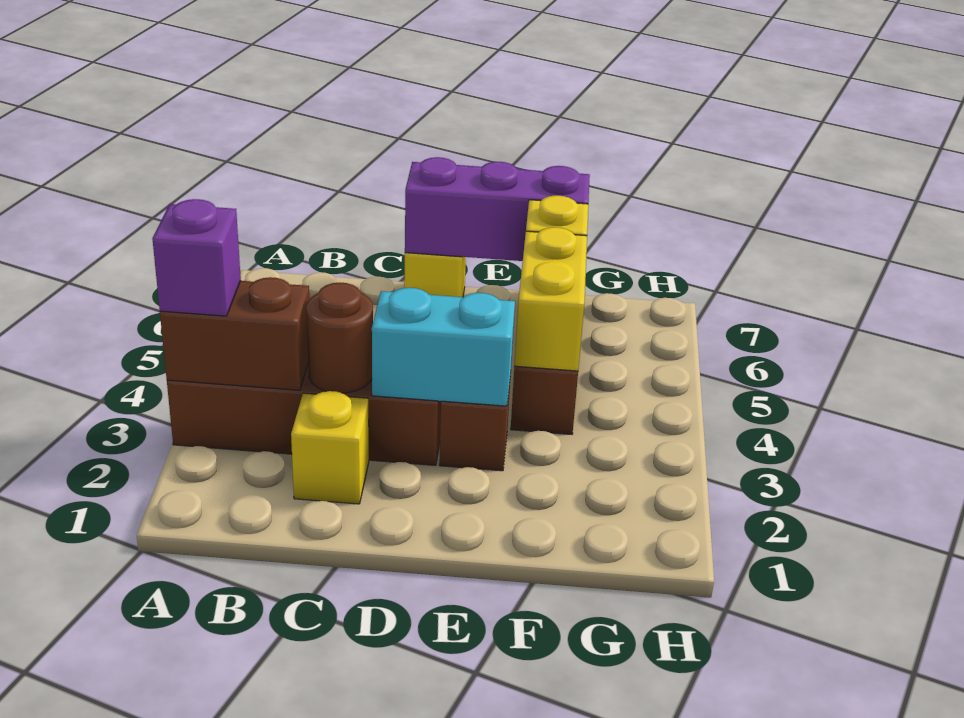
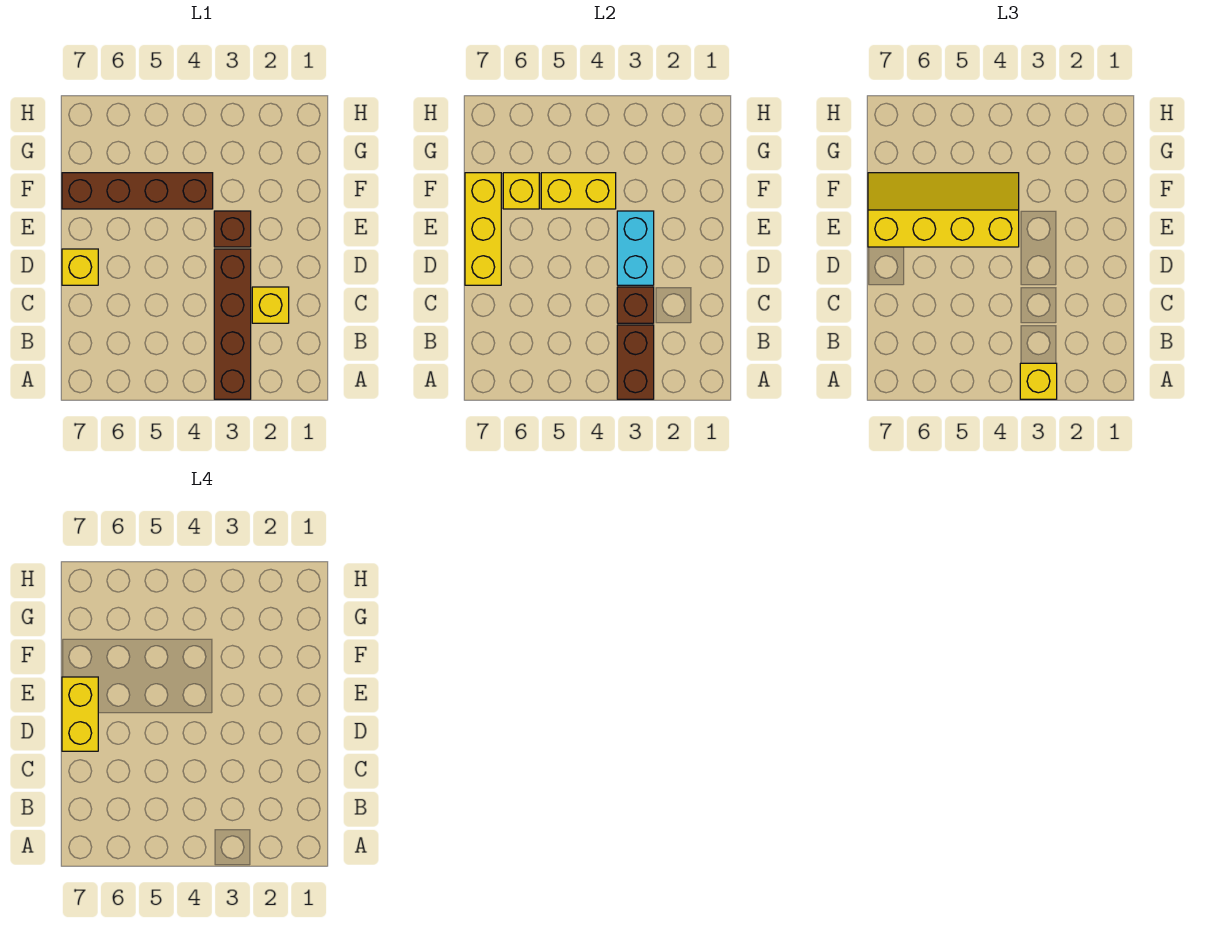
purple brick A3 level 3 -> yellow brick A3 level 3
brown round brick C3 level 2 -> brown brick C3 level 2
purple brick D7:F7 level 2 -> yellow brick D7:F7 level 2
none -> yellow brick D7:E7 level 4
none -> yellow slope E4:F7 level 3 top E

